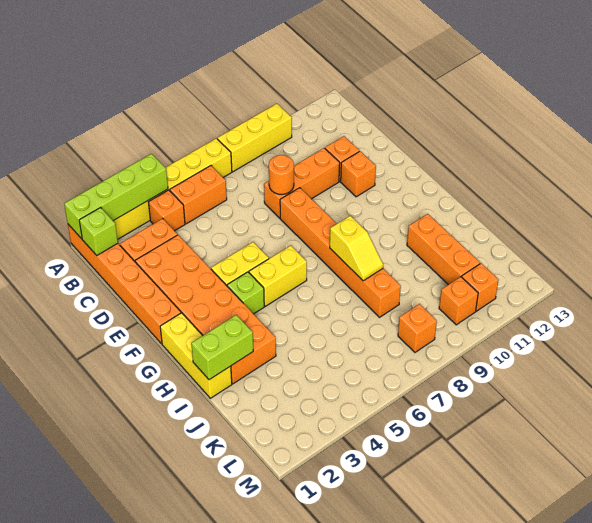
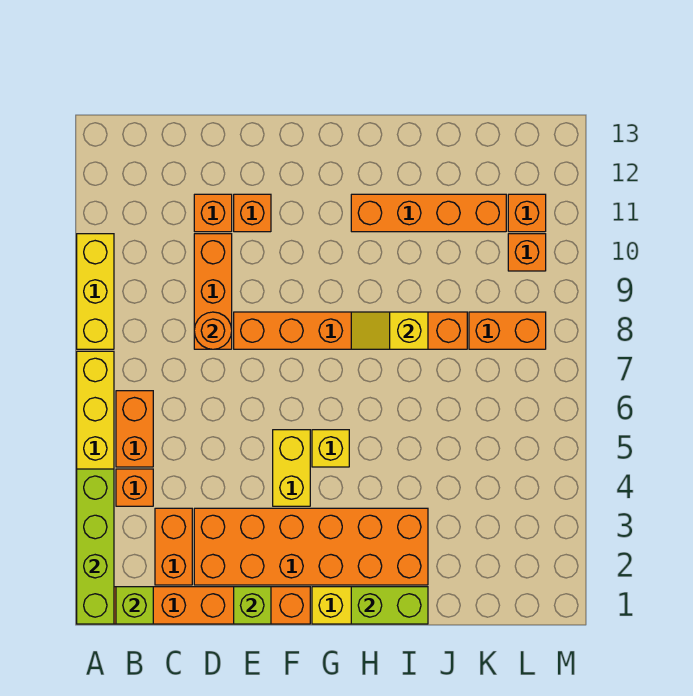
lime brick G4 level 1 -> lime brick E1 level 2
yellow brick G5:G6 level 1 -> yellow brick G5 level 1
yellow slope H8:I8 level 2 top H -> yellow slope H8:I8 level 2 top I
lime brick I1:I2 level 2 -> lime brick H1:I1 level 2
orange brick I11:K11 level 1 -> orange brick H11:K11 level 1
orange brick L8 level 1 -> orange brick K8:L8 level 1

